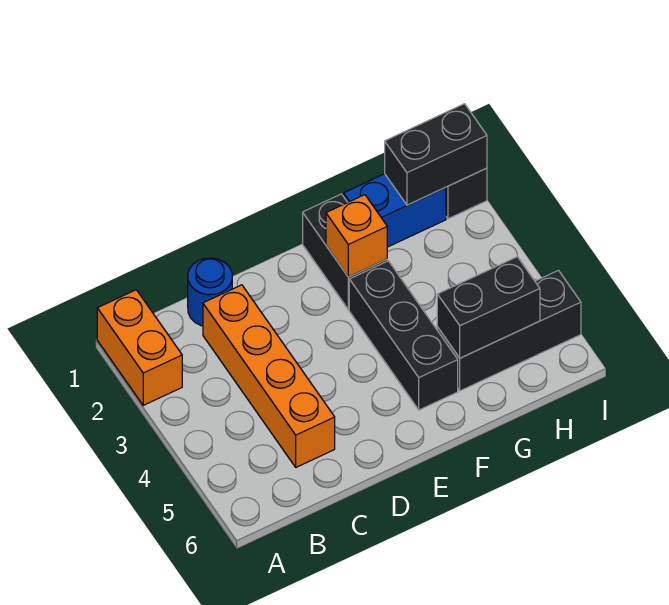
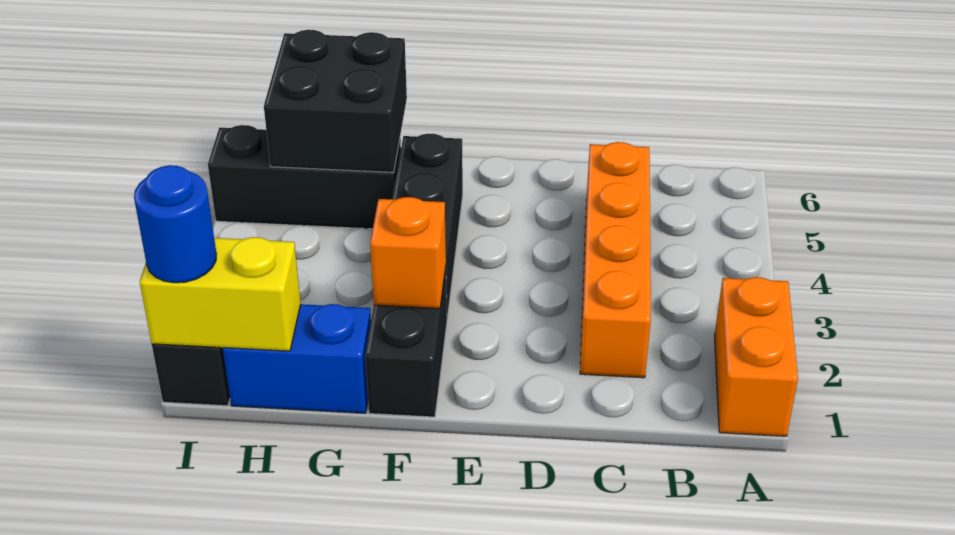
blue round brick C1 level 1 -> blue round brick I1 level 3
black brick G5:H5 level 2 -> black brick G5:H6 level 2
black brick H1:I1 level 2 -> yellow brick H1:I1 level 2

